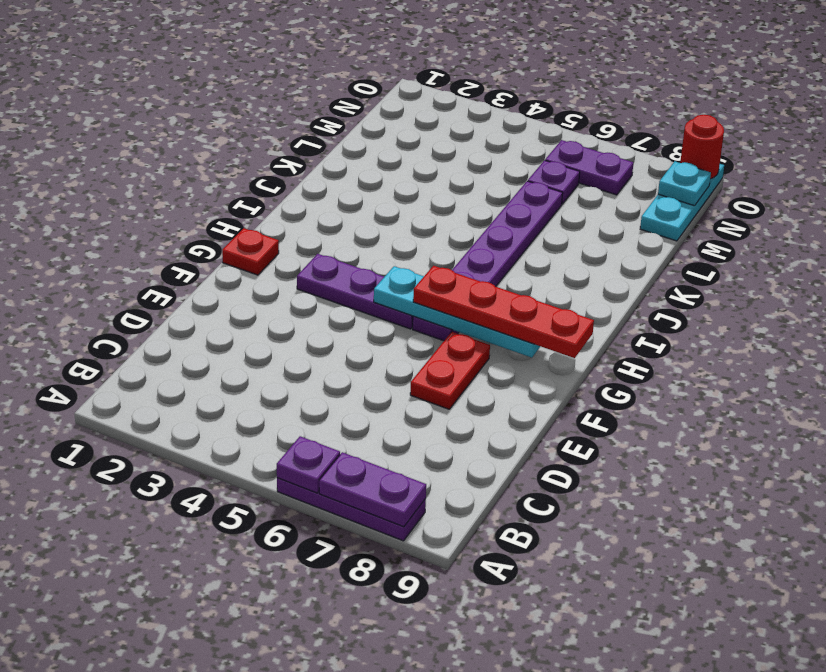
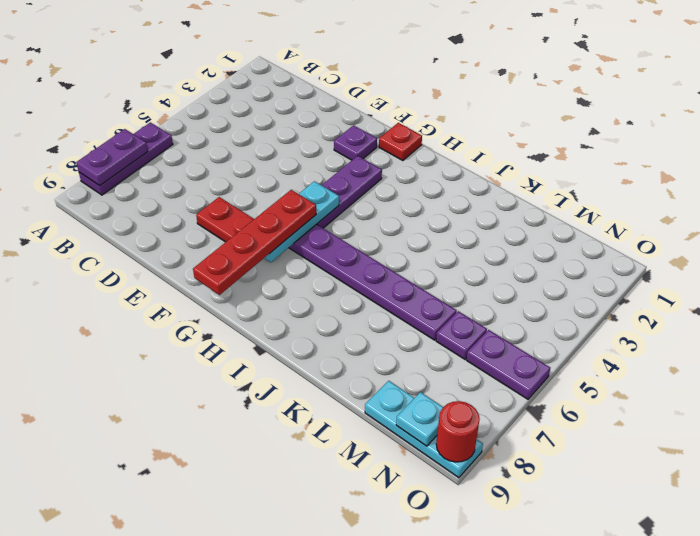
purple plate A6 level 2 -> purple plate F2 level 1
cyan plate G5:G8 level 2 -> cyan plate G5:G7 level 2
purple plate N6:N7 level 1 -> purple plate N6:O6 level 1

